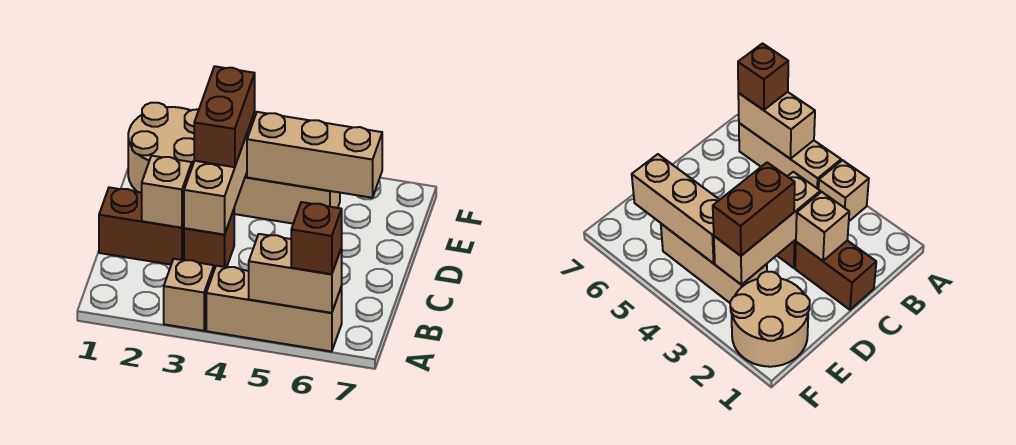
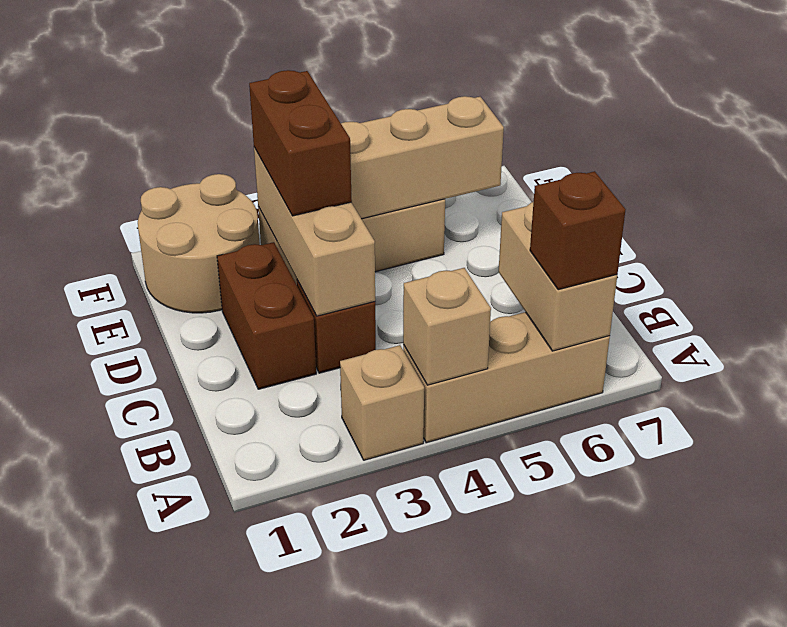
tan brick A5:A6 level 2 -> tan brick A6:B6 level 2
brown brick C1:C2 level 1 -> brown brick C2:D2 level 1
tan brick C2 level 2 -> tan brick A4 level 2

